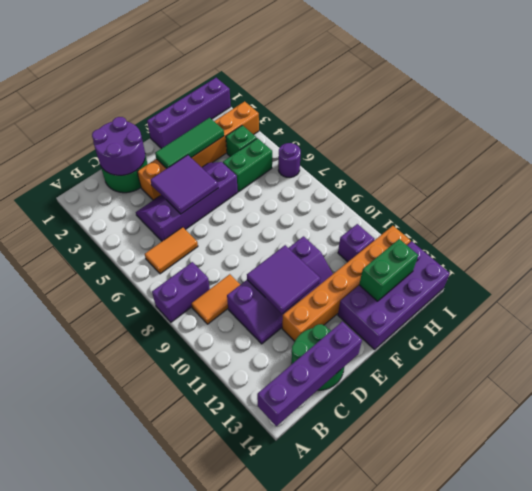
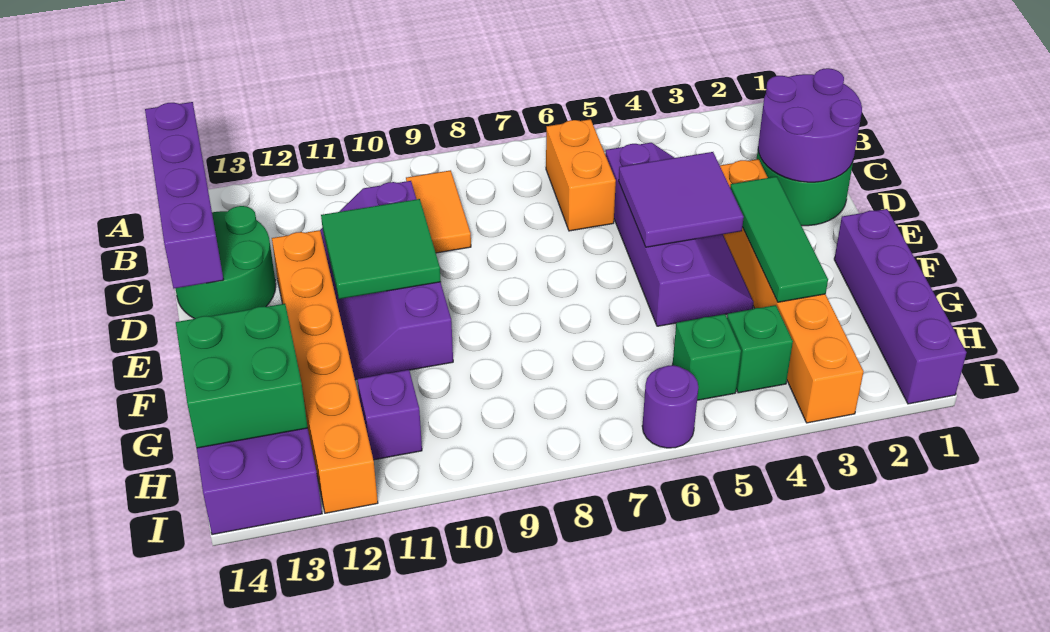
purple brick A8:B8 level 1 -> none
orange tile B6:C6 level 1 -> orange brick B6:C6 level 1
purple tile D10:E11 level 2 -> green tile D10:E11 level 2
green brick G5:H5 level 1 -> green brick H5 level 1
green brick G13:H13 level 2 -> green brick G13:H14 level 2

